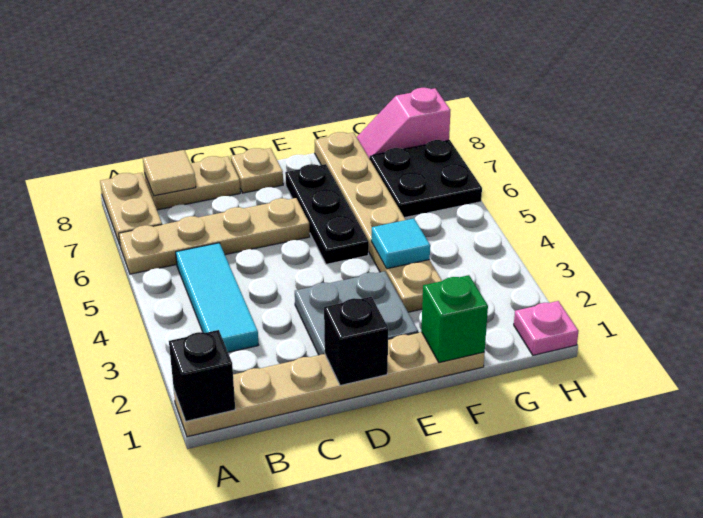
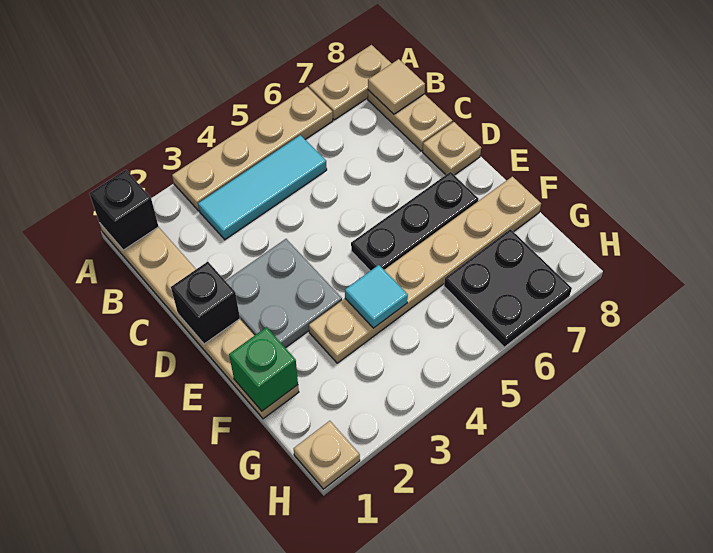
tan plate A6:D6 level 1 -> tan plate A3:A6 level 1
pink slope G8:H8 level 1 top H -> none
pink plate H1 level 1 -> tan plate H1 level 1

